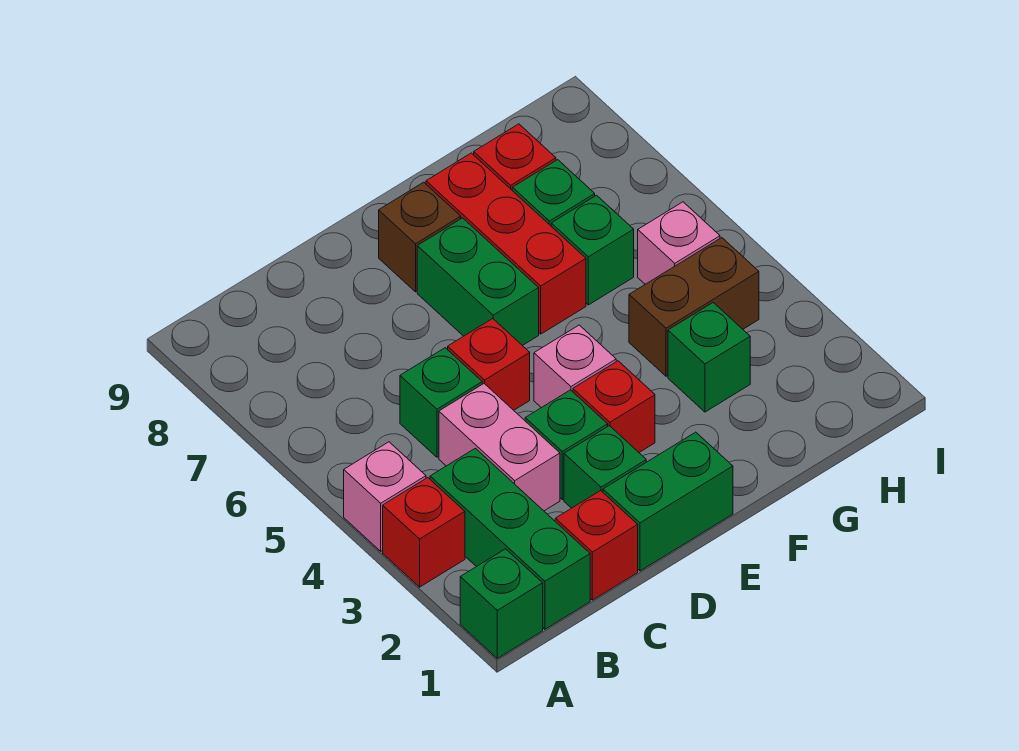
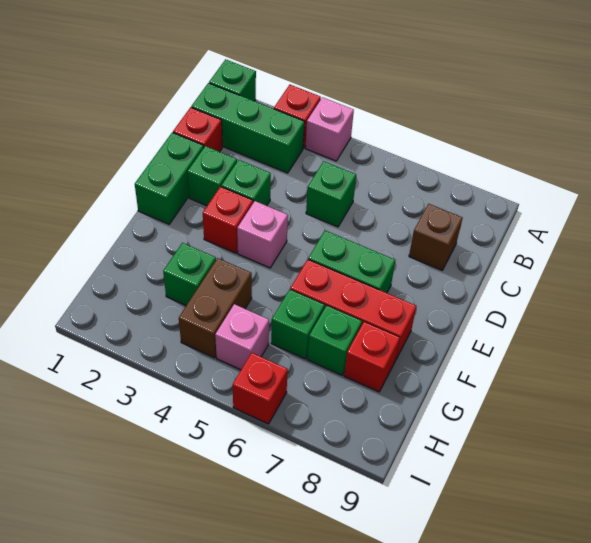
pink brick C3:C4 level 1 -> none
red brick D5 level 1 -> red brick I6 level 1
brown brick E8 level 1 -> brown brick C8 level 1

